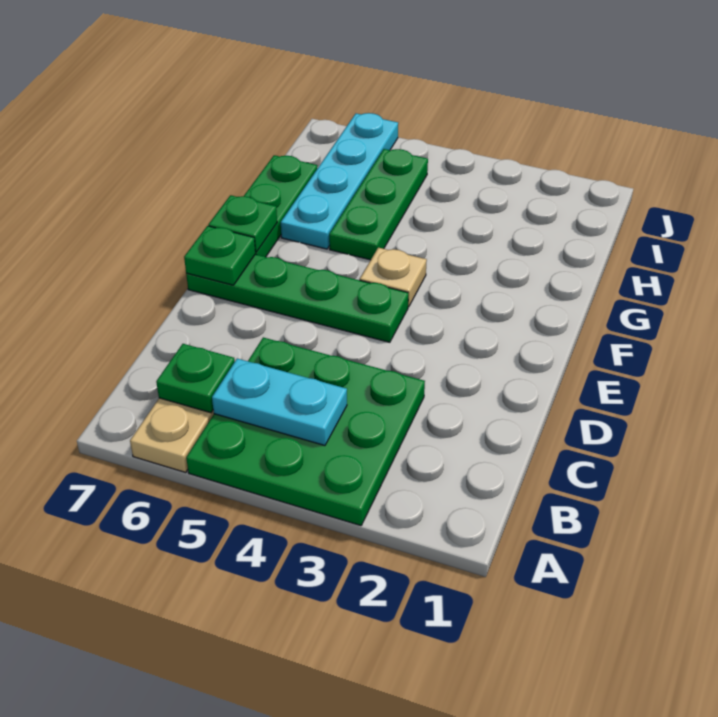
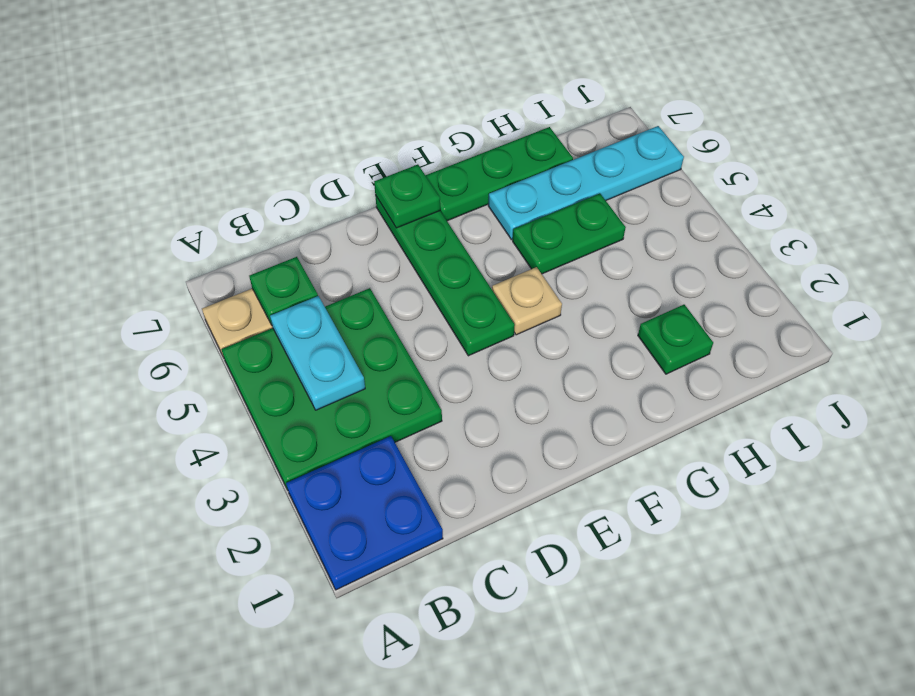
none -> blue plate A1:B2 level 1
green plate F7 level 2 -> green plate H2 level 1
green plate G5:I5 level 1 -> green plate G5:H5 level 1

